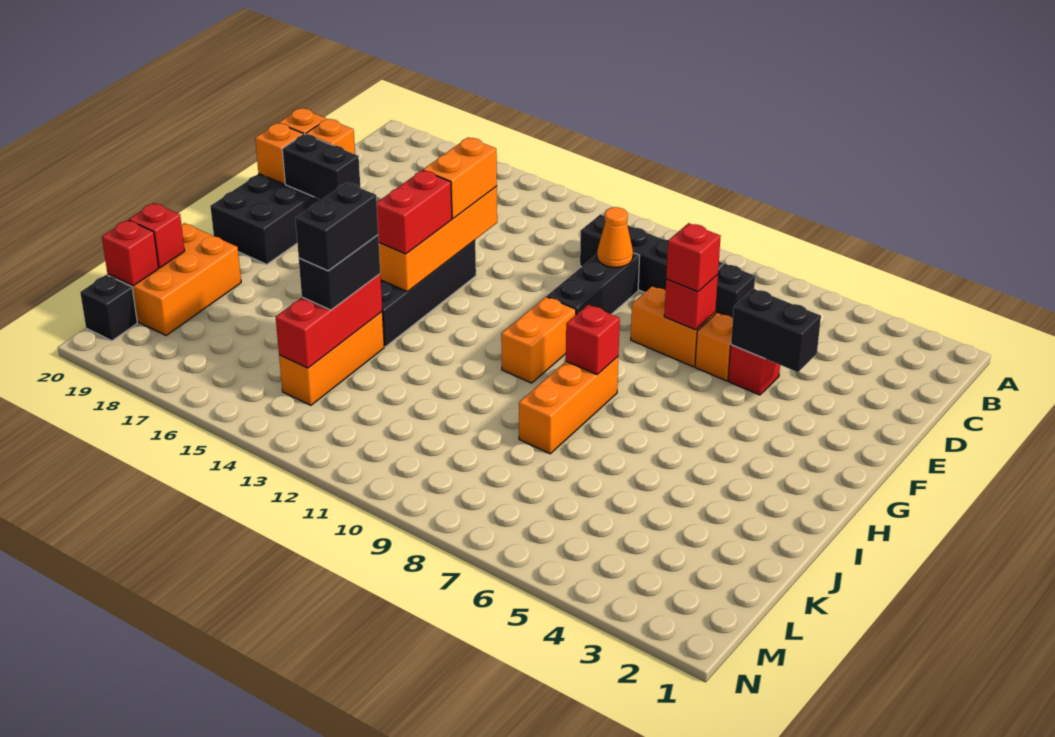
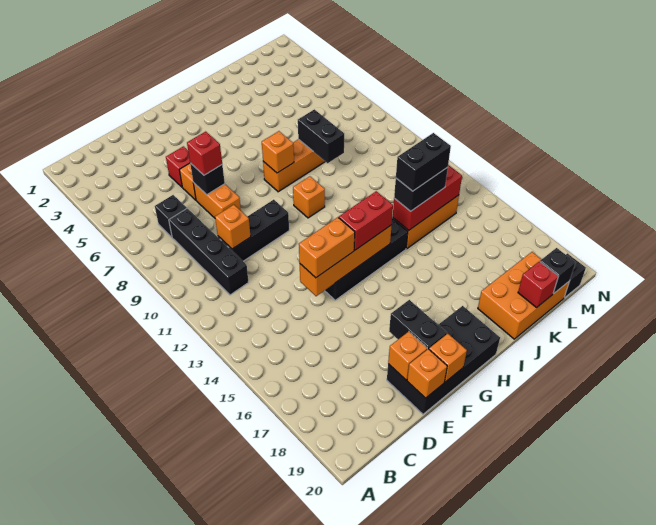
orange cone D10 level 2 -> orange brick D10 level 2
black brick E4:E5 level 2 -> black brick J8:J9 level 2
red brick E7 level 2 -> black brick E7 level 2
orange brick G10:H10 level 1 -> orange brick H10 level 1
red brick H8 level 2 -> orange brick H8 level 2
red brick L20 level 2 -> black brick L20 level 2

